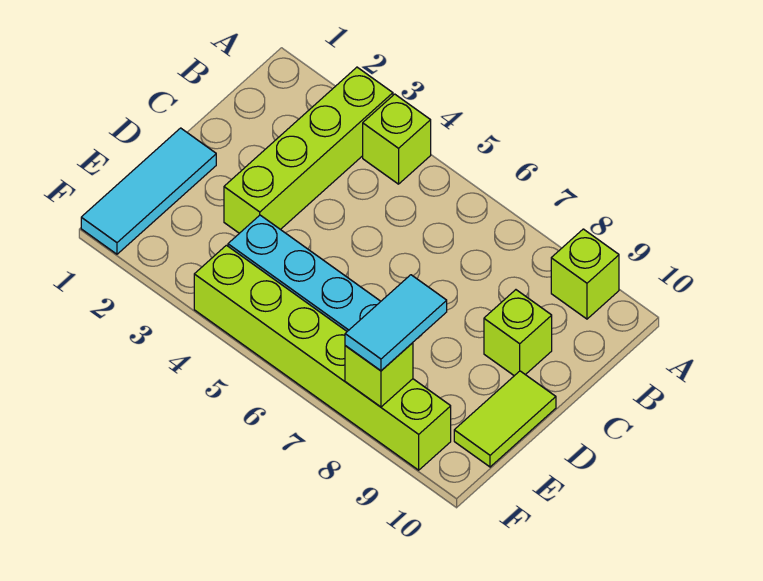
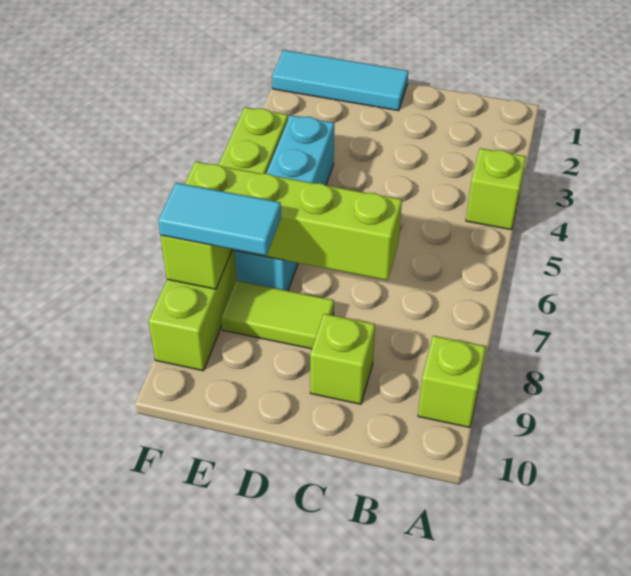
lime brick A3:D3 level 1 -> lime brick C7:F7 level 2
lime tile D10:E10 level 1 -> lime tile D8:E8 level 1

